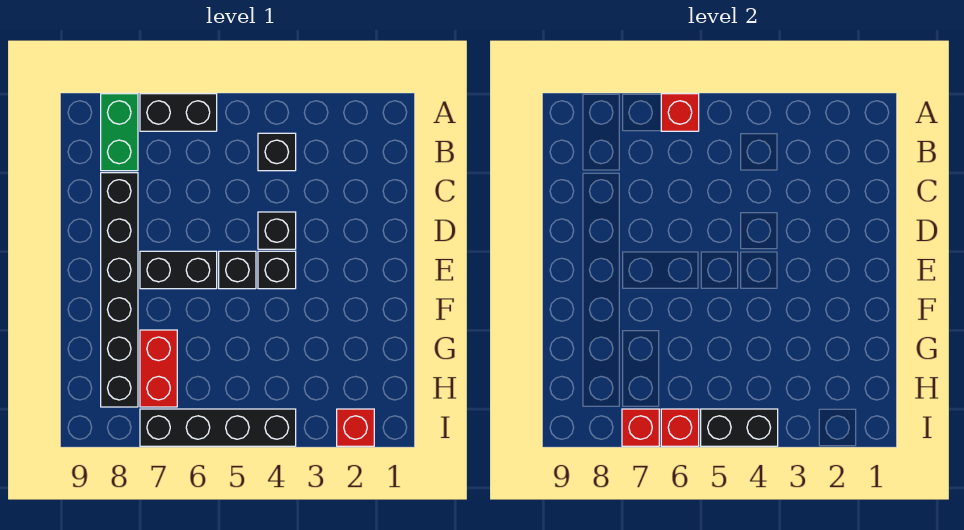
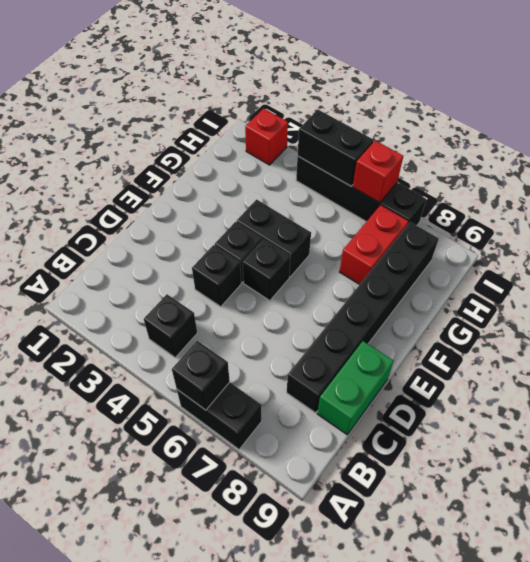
red brick A6 level 2 -> black brick A6 level 2
green brick A8:B8 level 1 -> green brick C9:D9 level 1
black brick E6:E7 level 1 -> black brick F4:F5 level 1
red brick I7 level 2 -> none

